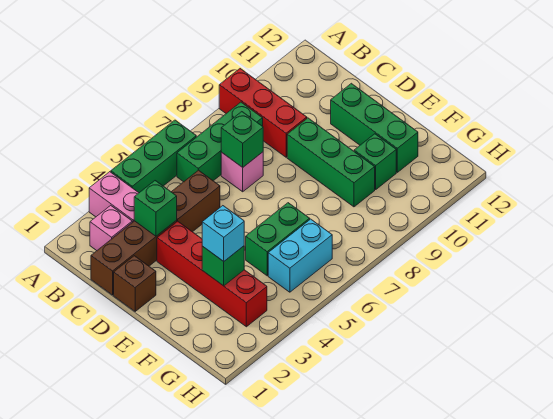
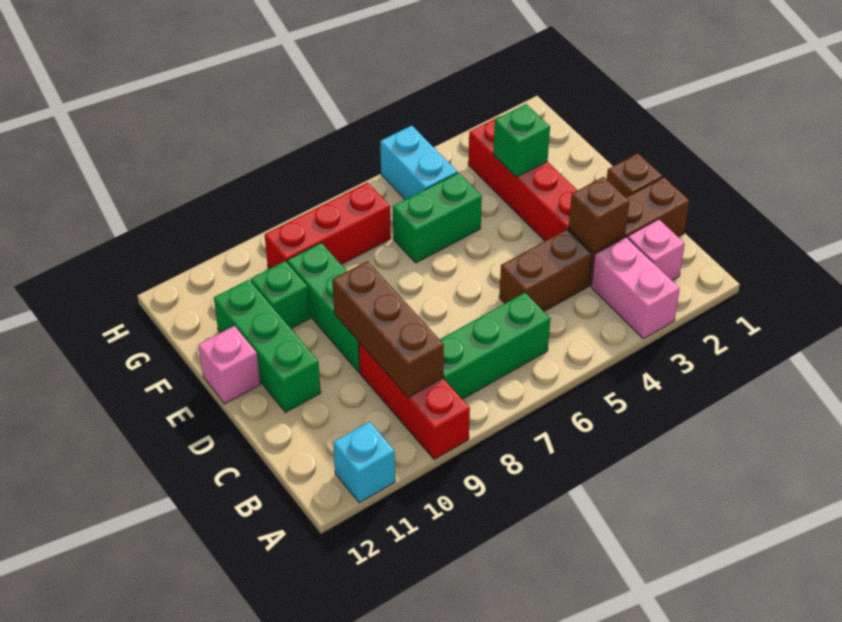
green brick A4:A6 level 1 -> none
none -> brown brick B9:D9 level 2
green brick C3 level 2 -> brown brick C3 level 2
pink brick C7 level 1 -> pink brick E12 level 1
green brick C7 level 2 -> none
cyan brick F3 level 3 -> cyan brick A11 level 1
cyan brick G5:G6 level 1 -> cyan brick G5:H5 level 1
none -> red brick G7:G9 level 1

